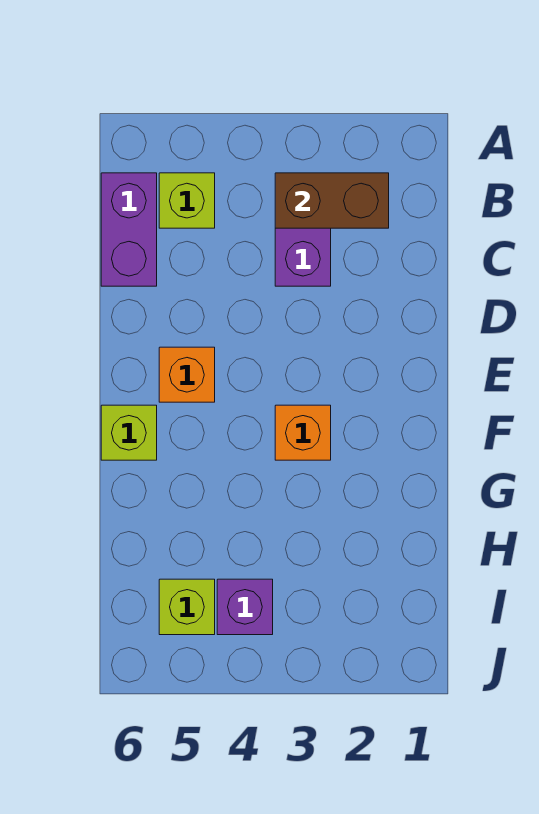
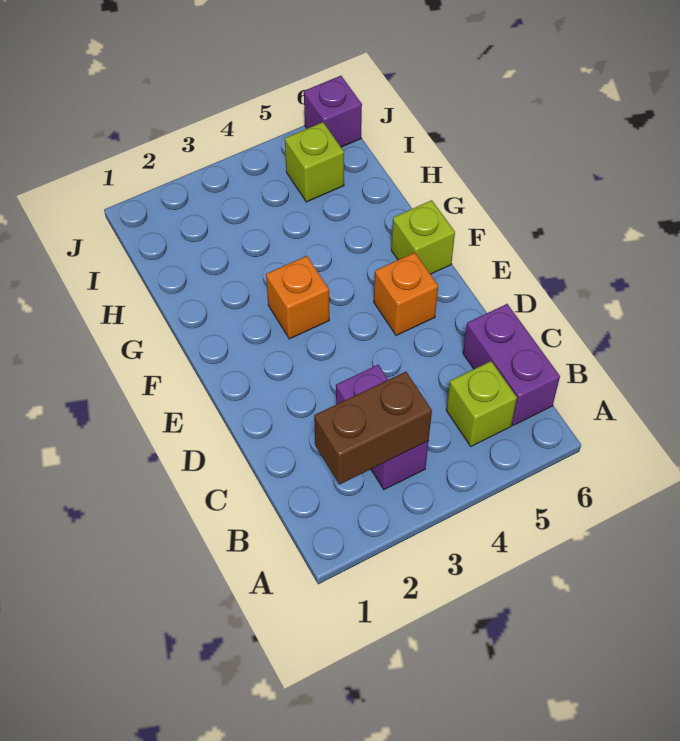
purple brick I4 level 1 -> purple brick J6 level 1

